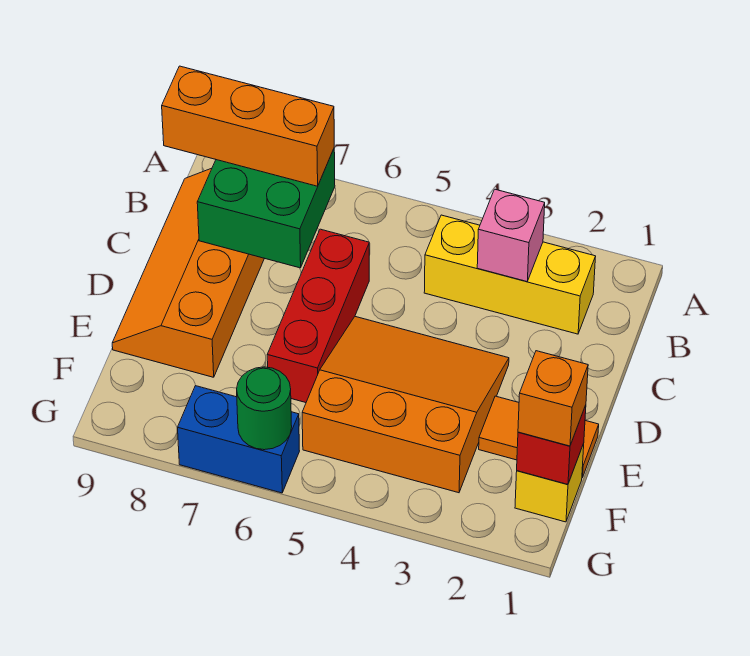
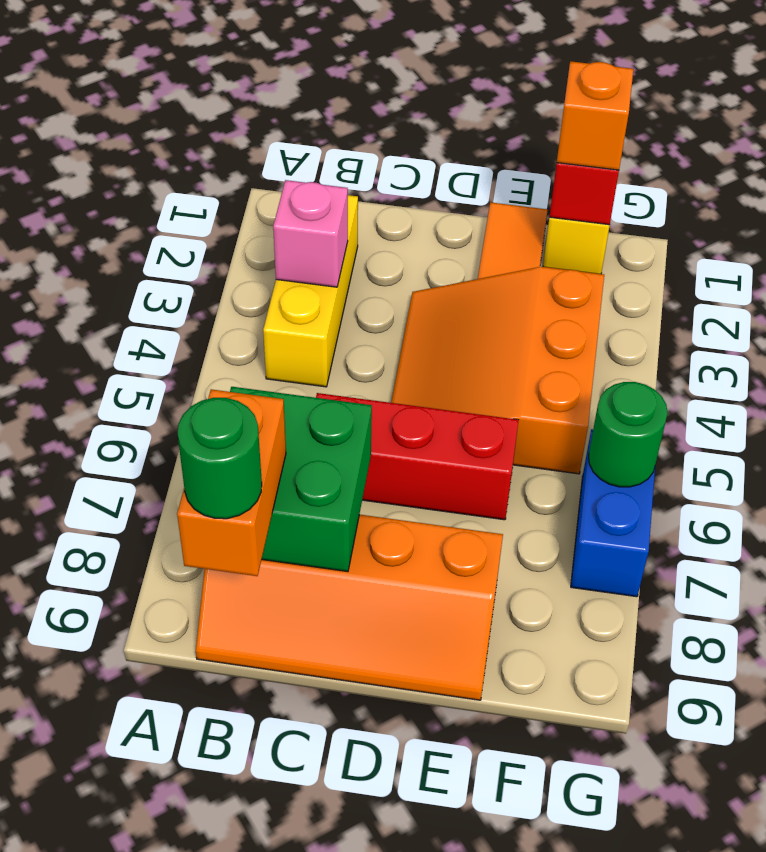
orange brick B7:B9 level 3 -> orange brick B8:B9 level 3
none -> green round brick B9 level 4

